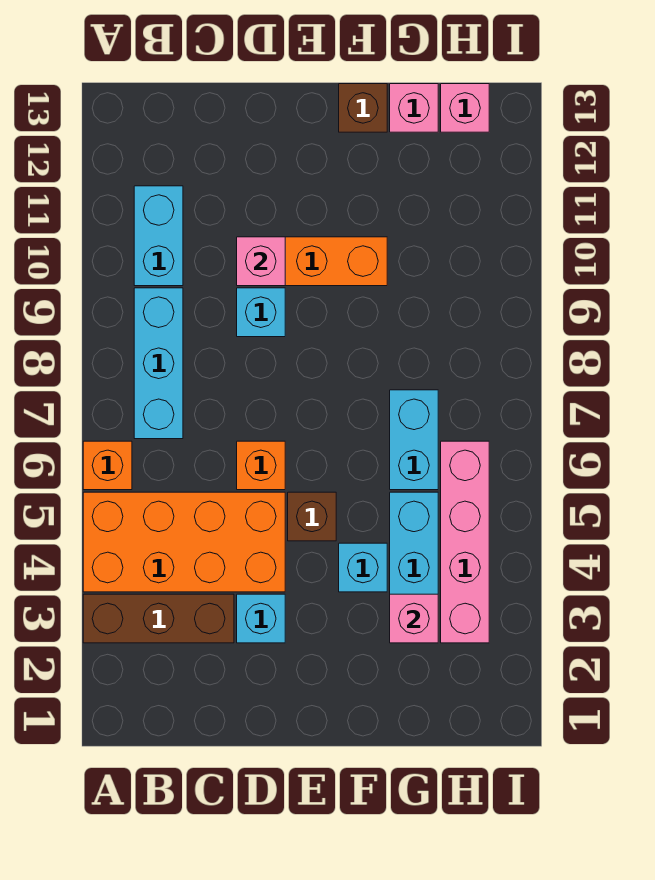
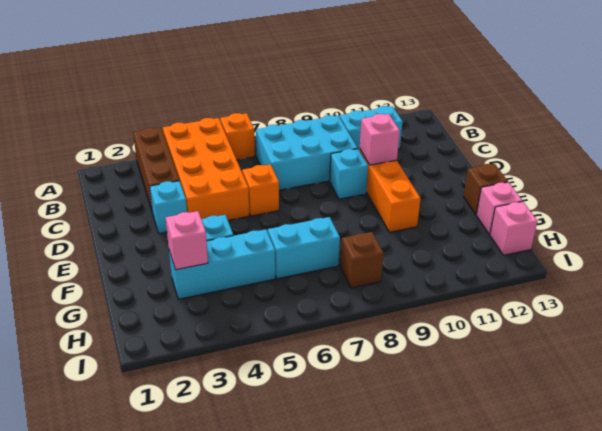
cyan brick B7:B9 level 1 -> cyan brick B7:C9 level 1
brown brick E5 level 1 -> brown brick H8 level 1
pink brick H3:H6 level 1 -> none

